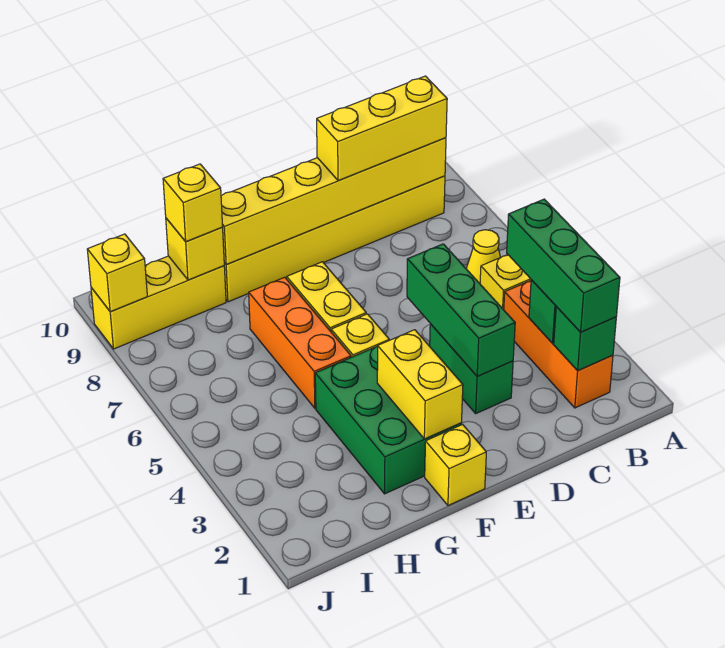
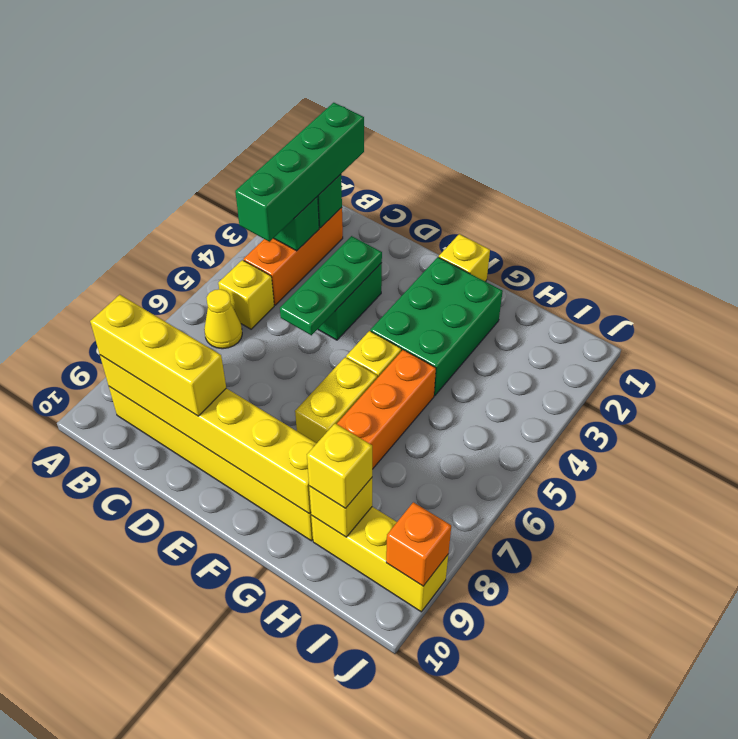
green brick B2:B4 level 3 -> green brick B1:B4 level 3
green brick D3:D5 level 2 -> green plate D3:D5 level 2
yellow brick F2:F3 level 2 -> none
yellow brick J9 level 2 -> orange brick J9 level 2

